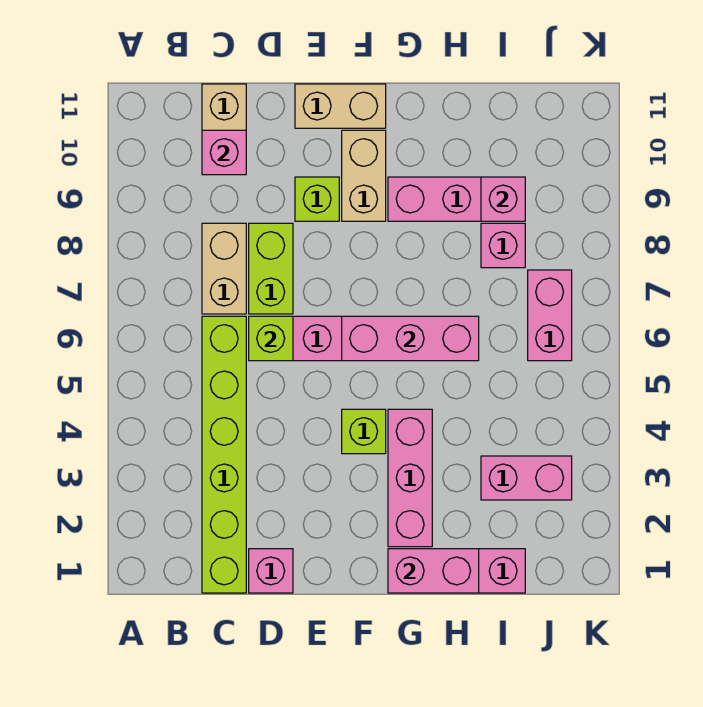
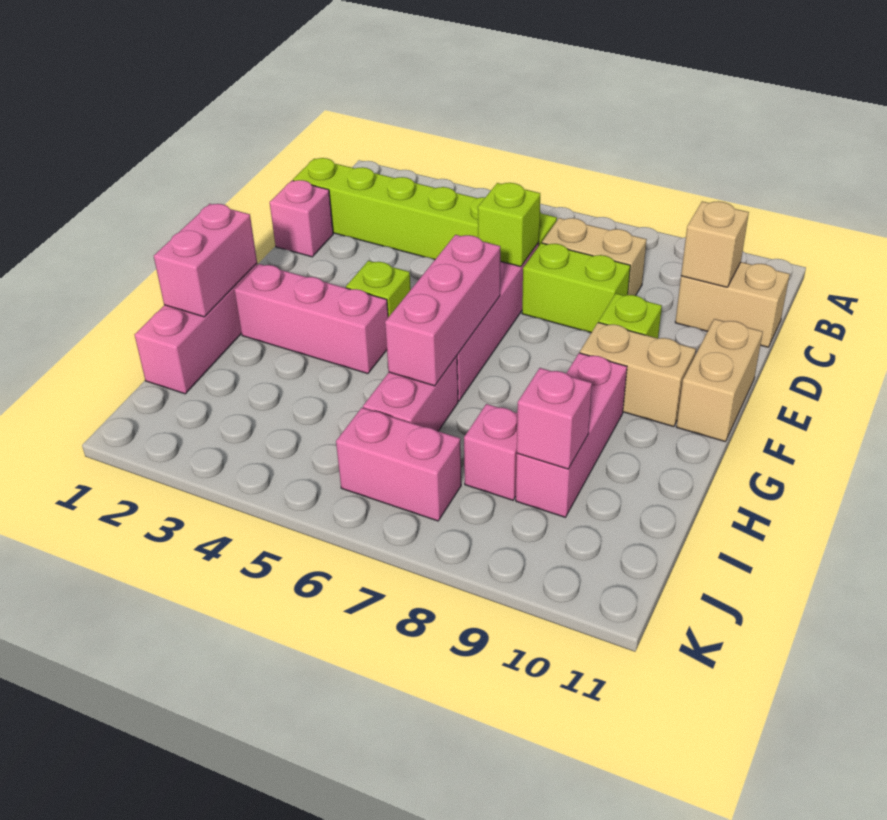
pink brick C10 level 2 -> tan brick C10 level 2
pink brick I3:J3 level 1 -> pink brick H6:I6 level 1

